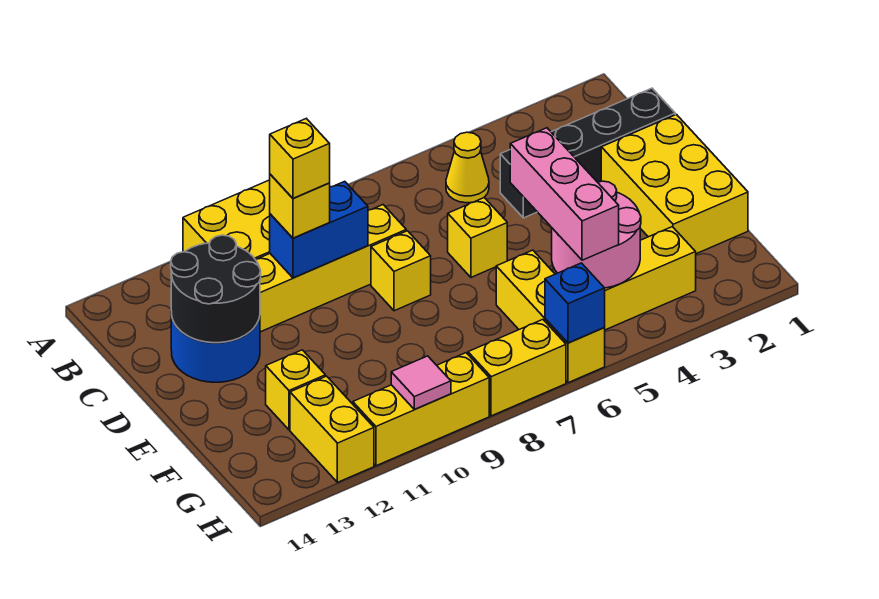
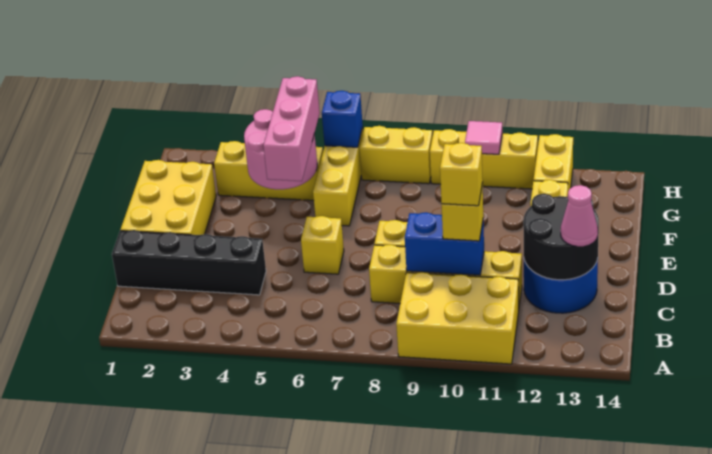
yellow cone B5 level 1 -> none
none -> pink cone C13 level 3

